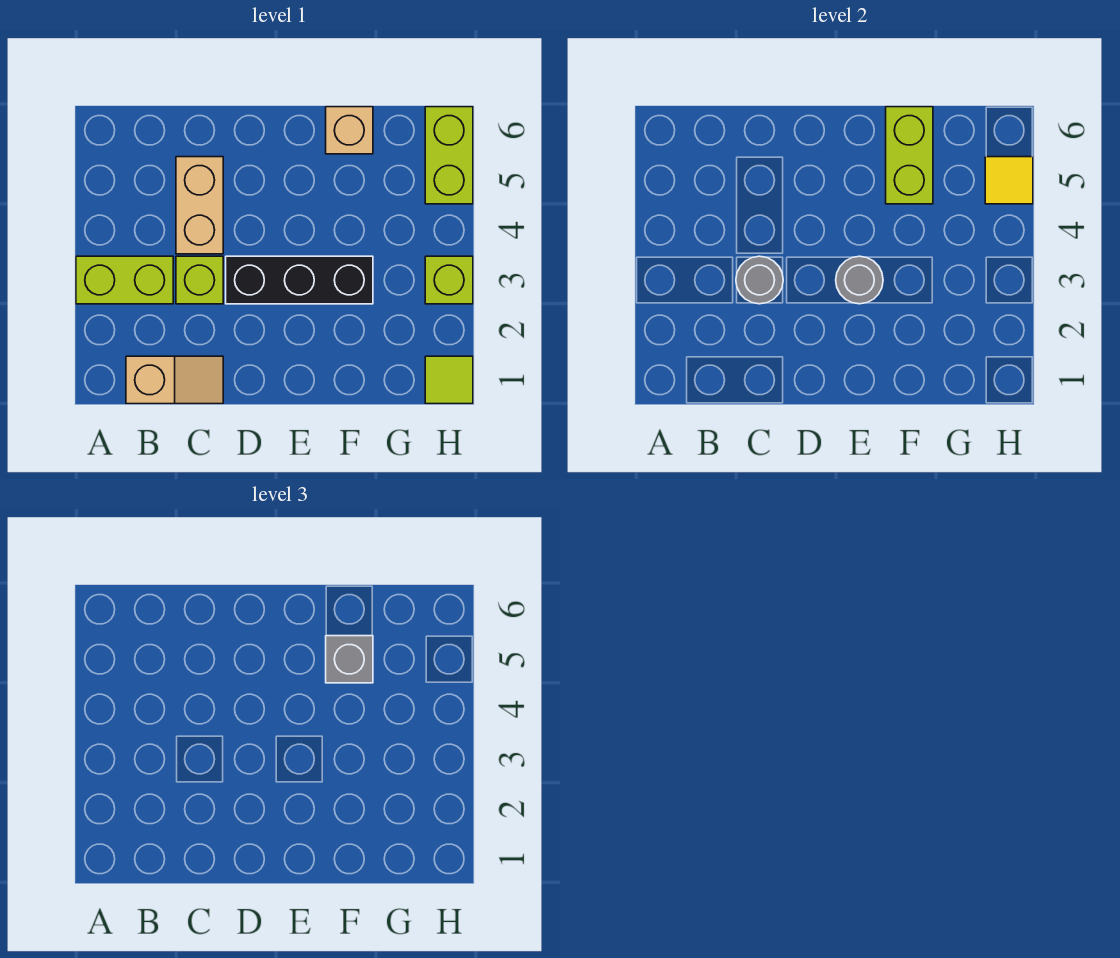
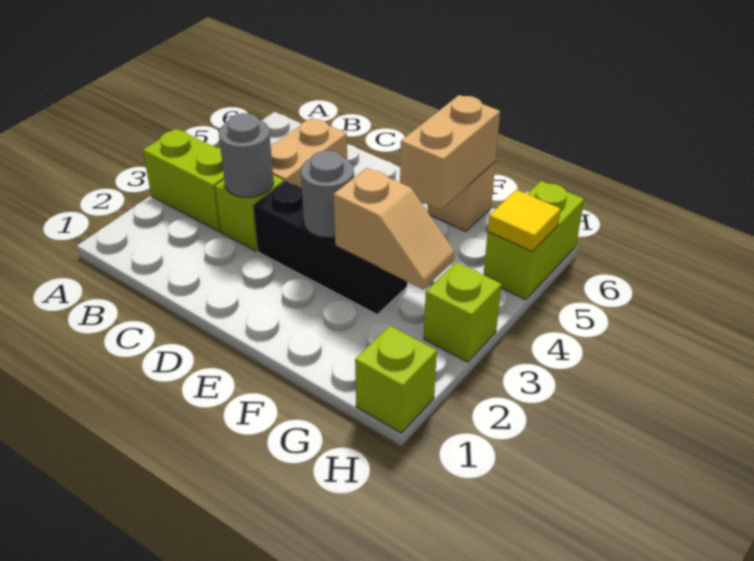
tan slope B1:C1 level 1 top B -> tan slope F3:G3 level 2 top F
lime brick F5:F6 level 2 -> tan brick F5:F6 level 2
grey brick F5 level 3 -> none
lime tile H1 level 1 -> lime brick H1 level 1

